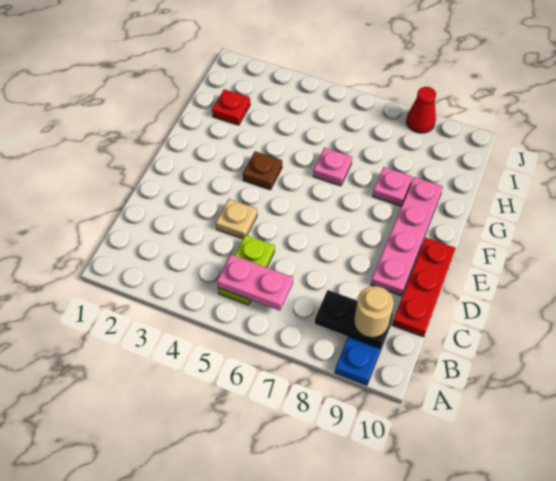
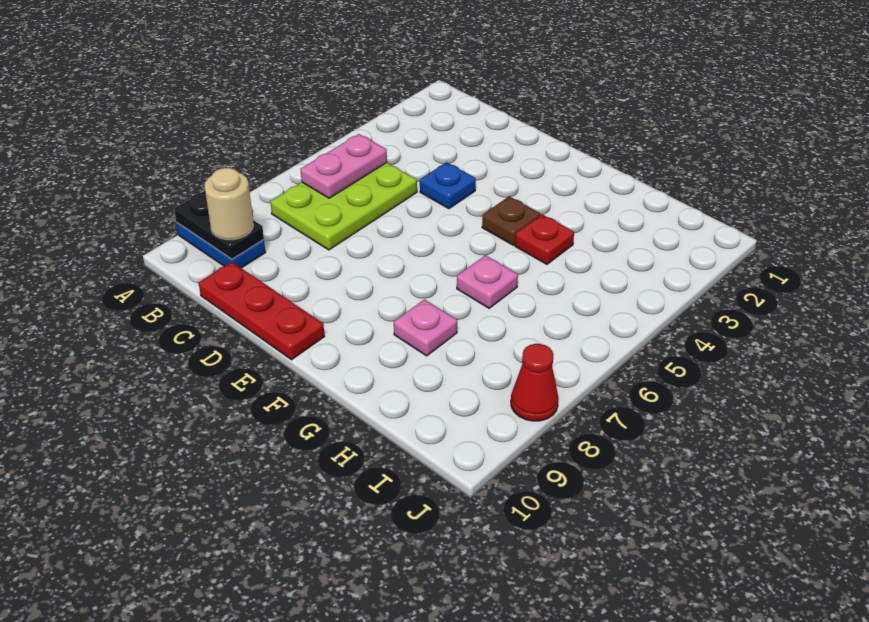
lime plate B5:C5 level 1 -> lime plate B5:C7 level 1
black plate B8:B9 level 2 -> black plate A9:B9 level 2
tan plate D4 level 1 -> blue plate D4 level 1
pink plate D9:G9 level 1 -> none
red plate H2 level 1 -> red plate G4 level 1

